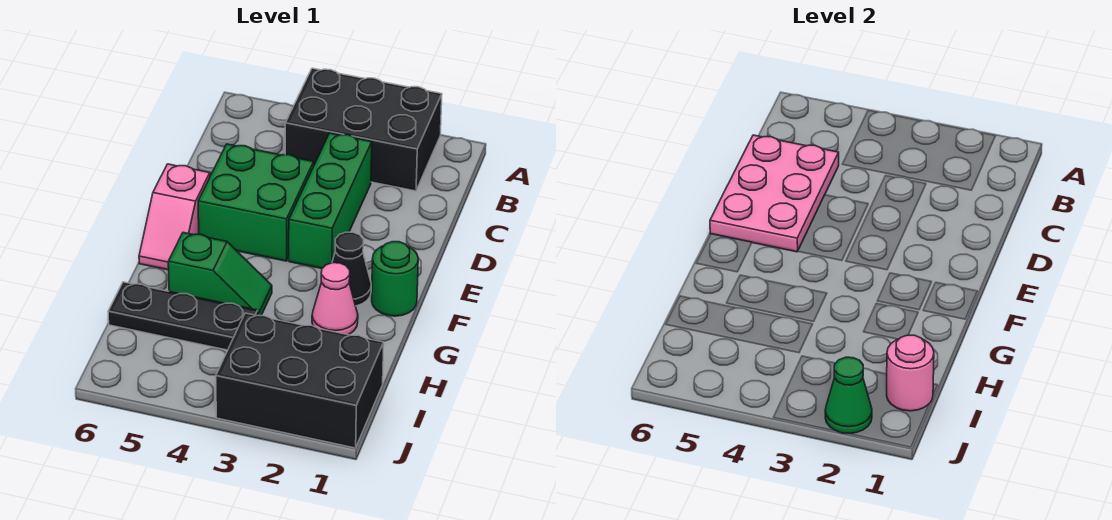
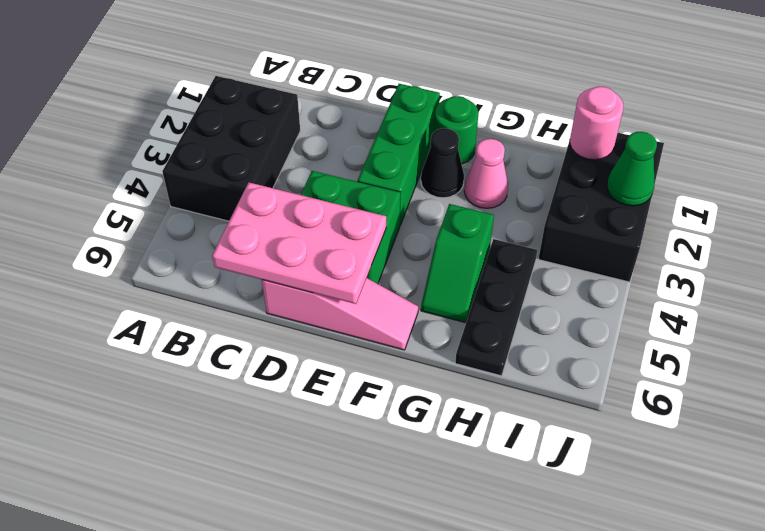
green brick C3:E3 level 1 -> green brick E1:E3 level 1
pink slope E6:F6 level 1 top E -> pink slope D6:F6 level 1 top D
green slope G4:G5 level 1 top 5 -> green slope G4:G5 level 1 top 4

